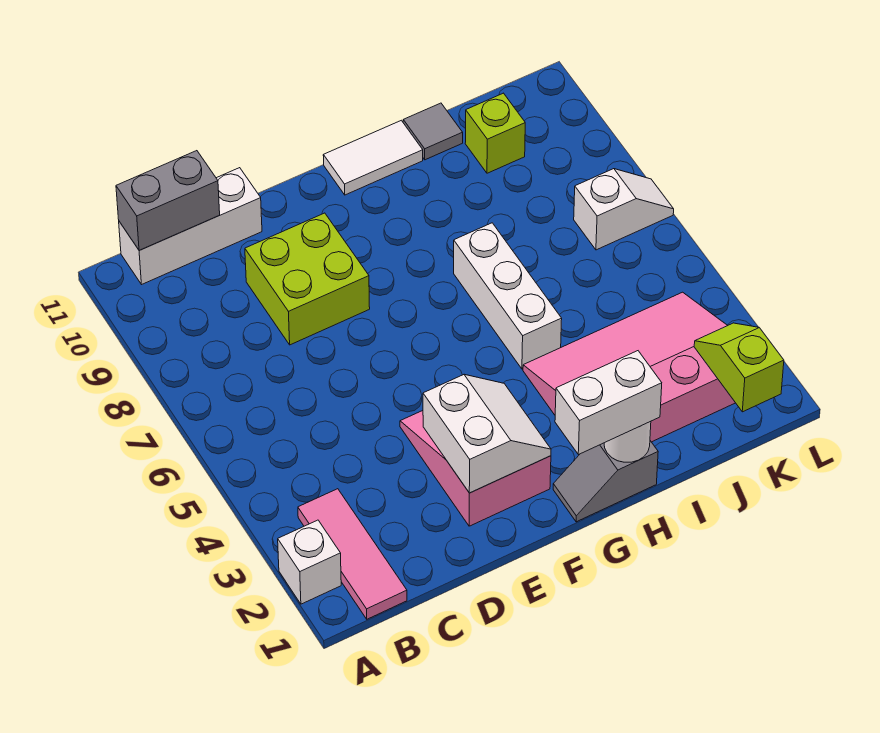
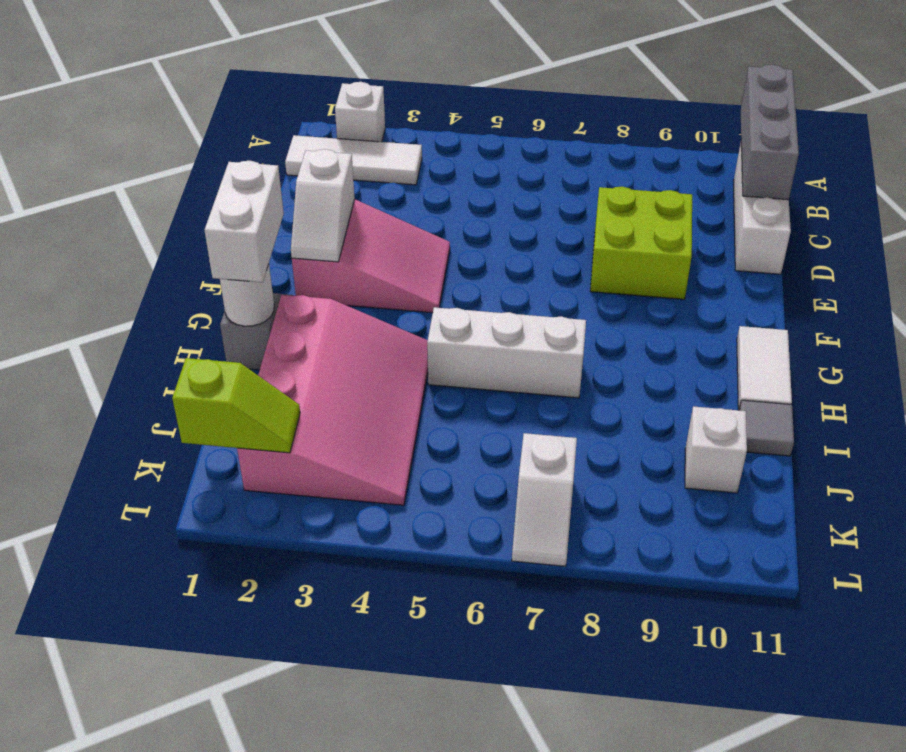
pink tile B1:B3 level 1 -> white tile B1:B3 level 1
grey brick B11:C11 level 2 -> grey brick A11:C11 level 2
white slope E2:F3 level 2 top E -> white slope E2:F2 level 2 top E
lime brick J10 level 1 -> white brick J10 level 1

